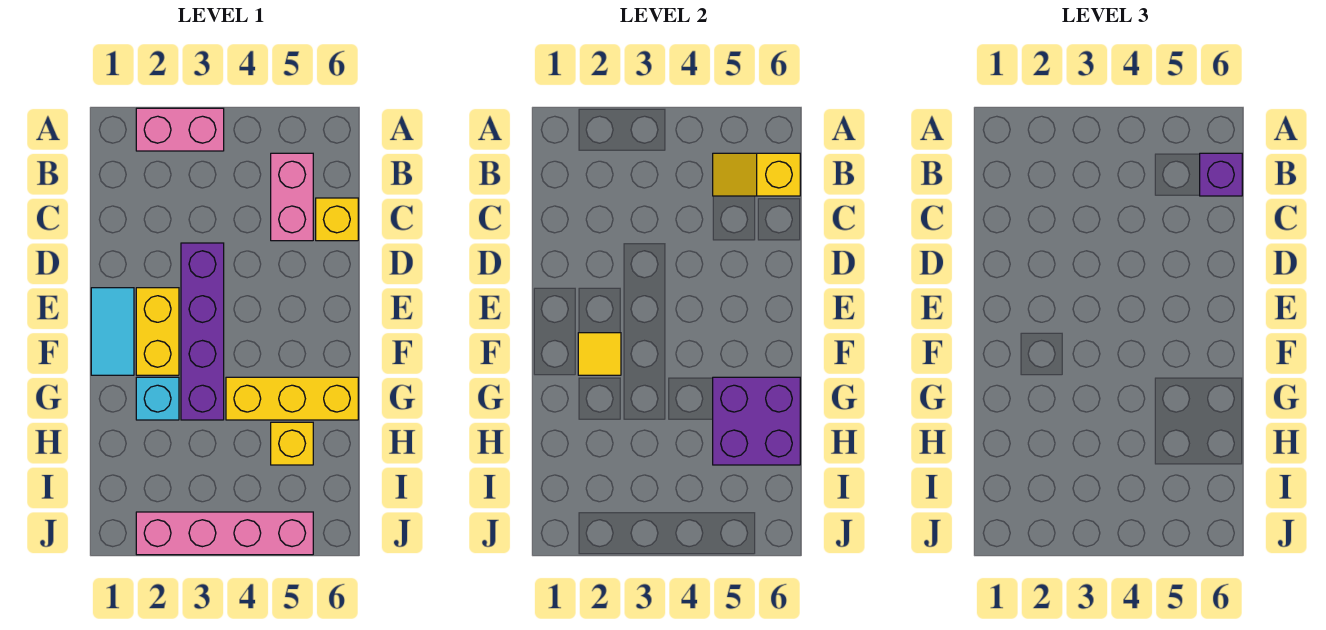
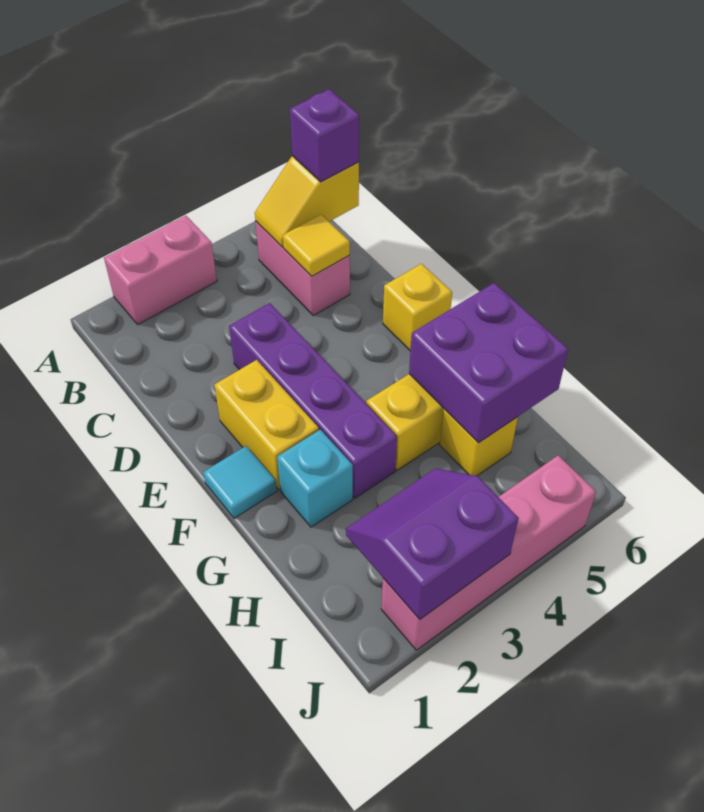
yellow brick C6 level 1 -> yellow brick E6 level 1
cyan tile E1:F1 level 1 -> cyan tile F1 level 1
yellow tile F2 level 2 -> yellow tile C5 level 2
none -> purple slope I2:J3 level 2 top J

